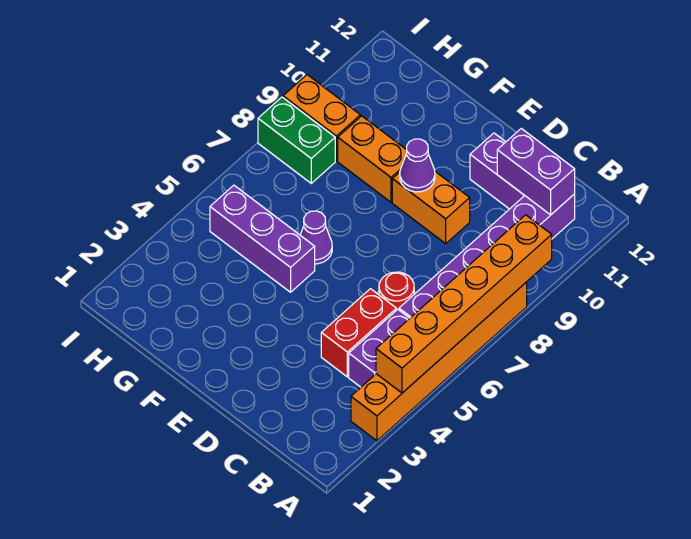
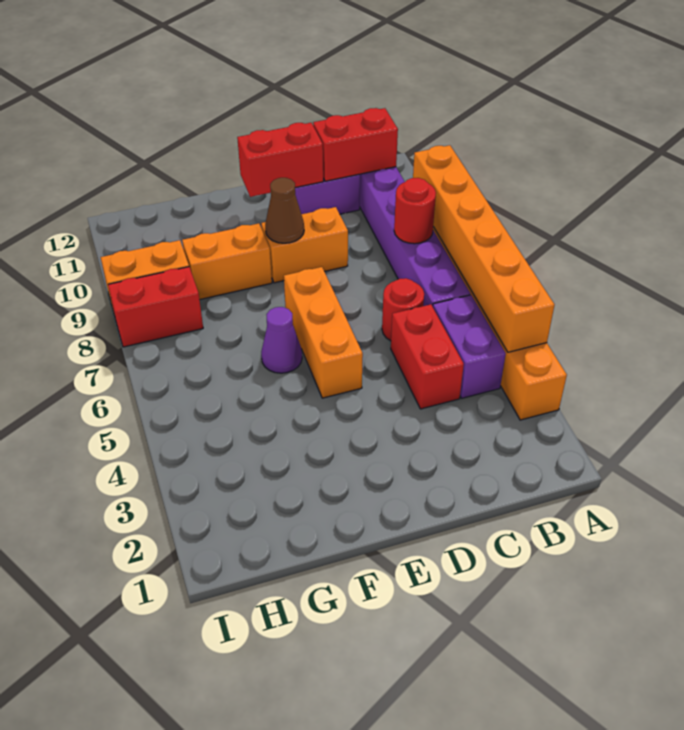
none -> red round brick B8 level 2
purple brick B11:C11 level 2 -> red brick B11:C11 level 2
none -> red brick D11:E11 level 2
none -> orange brick E5:E7 level 1
purple cone E9 level 2 -> brown cone E9 level 2
purple brick F5:H5 level 1 -> none
green brick H8:I8 level 1 -> red brick H8:I8 level 1

